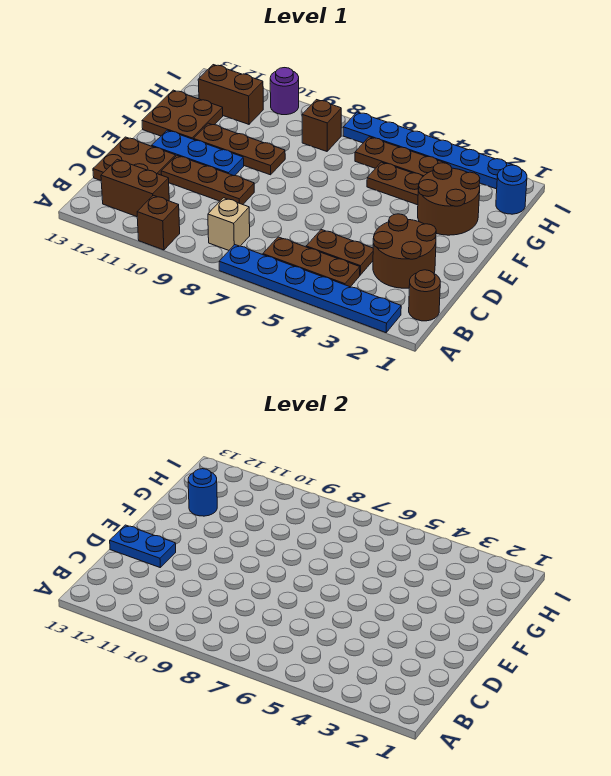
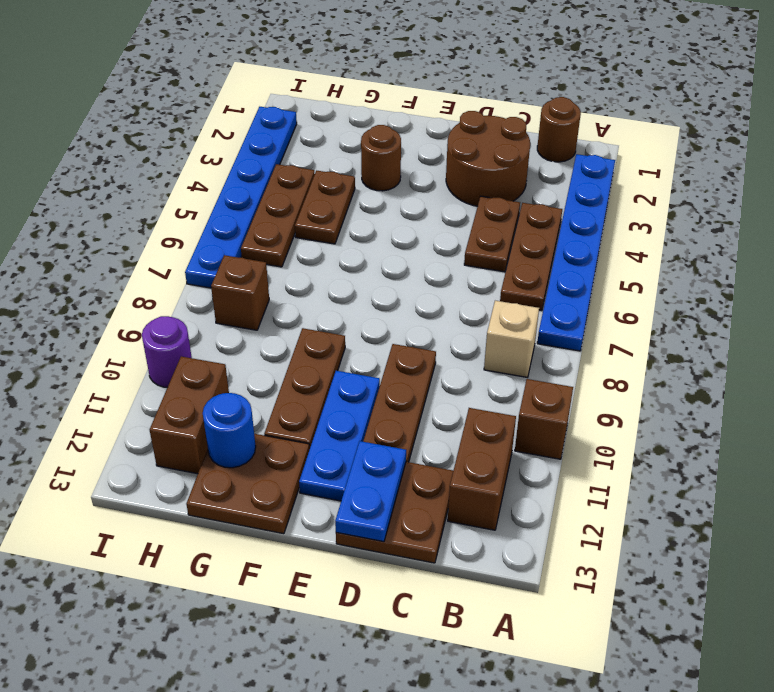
brown round brick F2:G3 level 1 -> brown round brick F3 level 1
blue round brick H1 level 1 -> none

